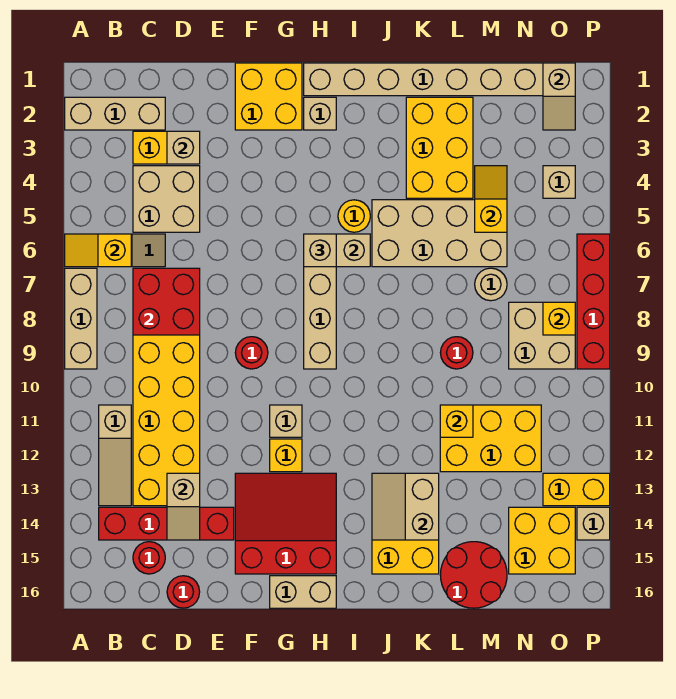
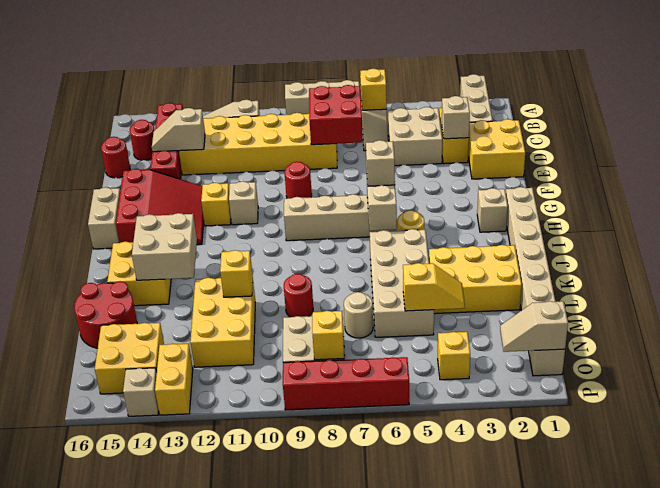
yellow brick F1:G2 level 1 -> yellow brick D1:E2 level 1
tan slope J13:K14 level 2 top K -> tan brick J13:K14 level 2
tan brick O4 level 1 -> yellow brick O4 level 1

